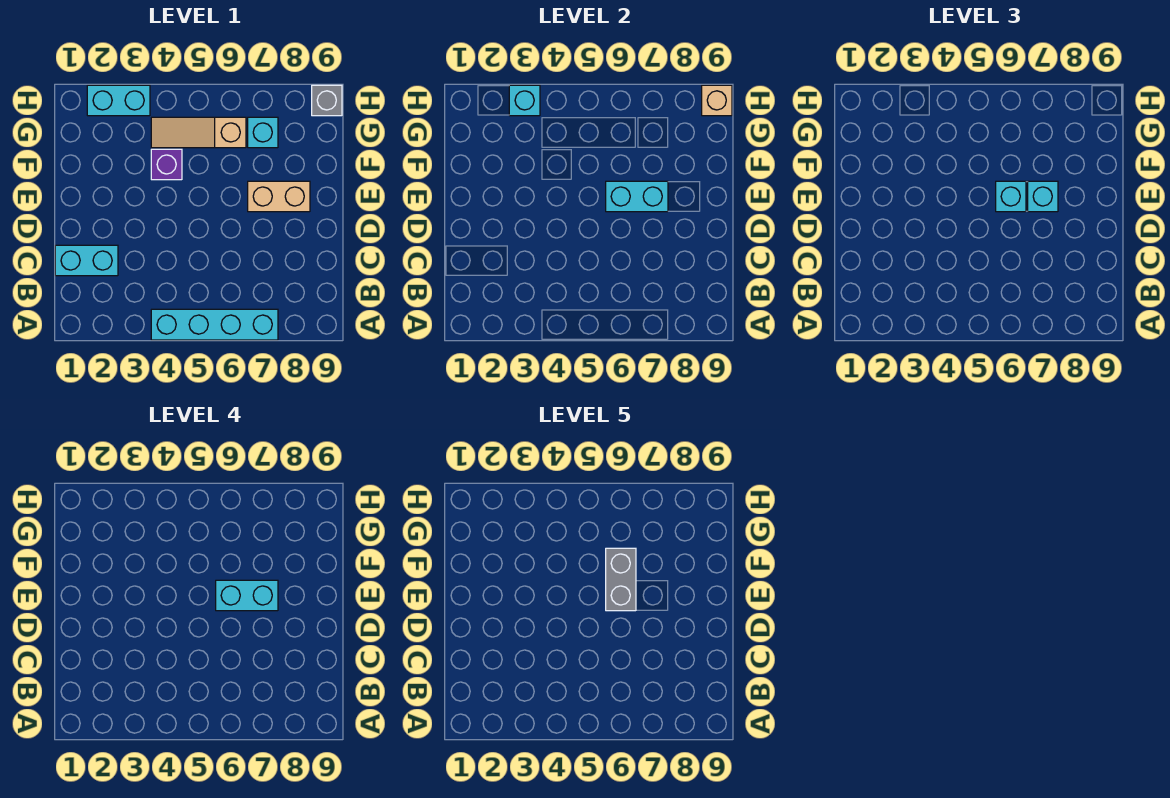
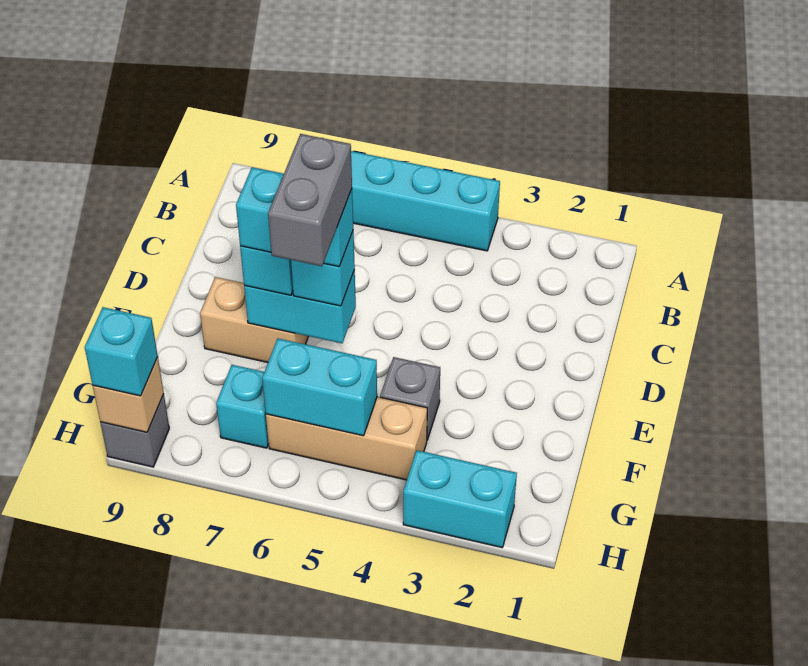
cyan brick C1:C2 level 1 -> cyan brick G5:G6 level 2
purple brick F4 level 1 -> grey brick F4 level 1
tan slope G4:G6 level 1 top 6 -> tan brick G4:G6 level 1
cyan brick H3 level 2 -> cyan brick H9 level 3

